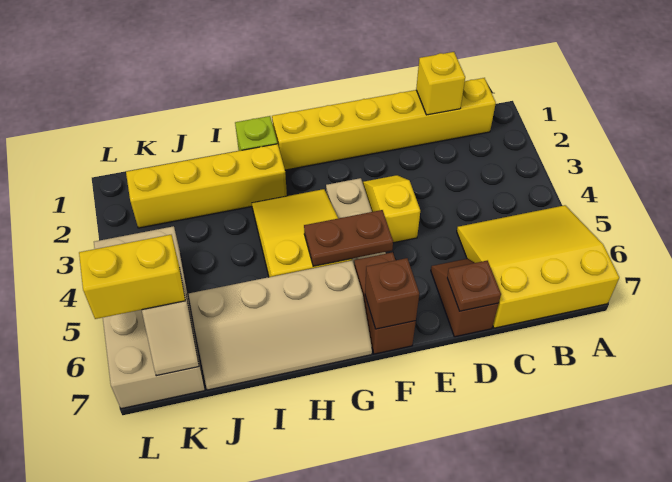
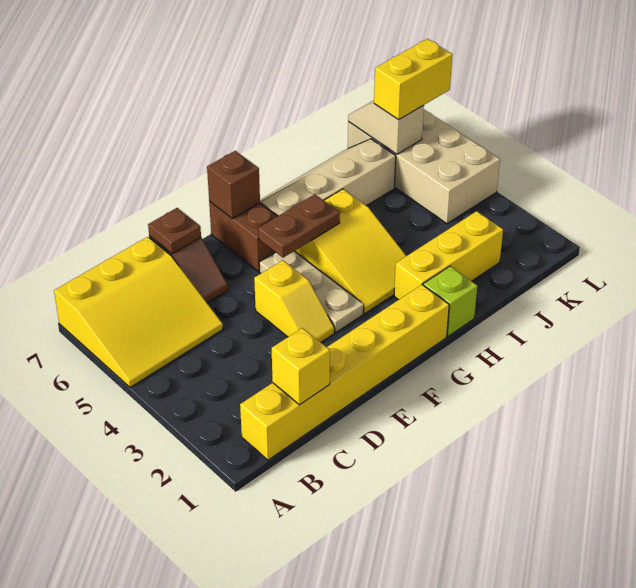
yellow brick H2:K2 level 1 -> yellow brick H2:J2 level 1

